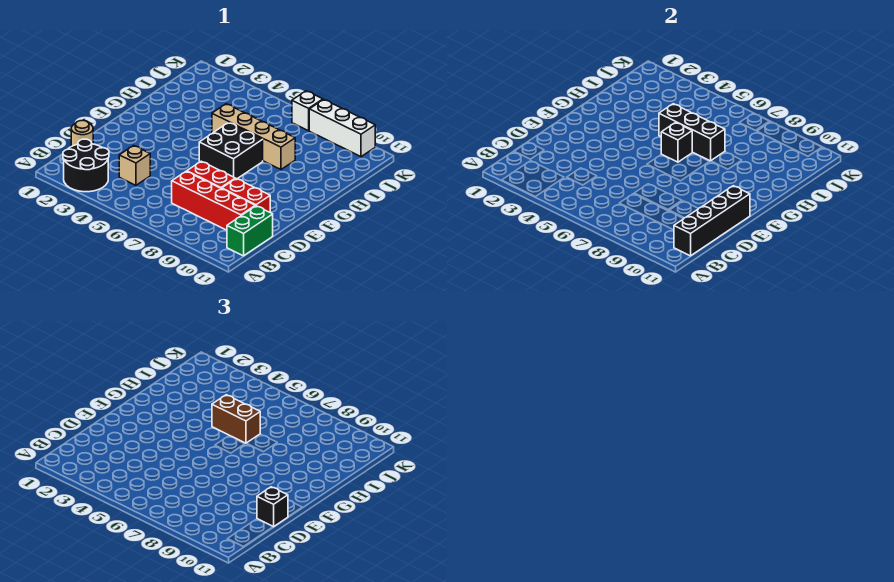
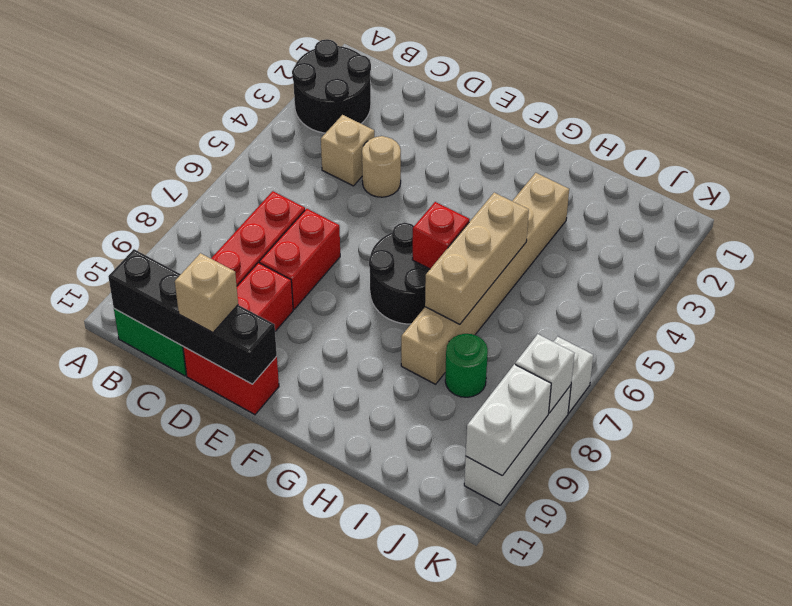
tan round brick C1 level 1 -> tan round brick D4 level 1
none -> red brick D11:E11 level 1
black brick D11 level 3 -> tan brick D11 level 3
black brick F6:G7 level 1 -> black round brick F6:G7 level 1
black brick G6 level 2 -> red brick G6 level 2
tan brick H5:H8 level 1 -> tan brick H3:H8 level 1
black brick H5:H7 level 2 -> tan brick H5:H7 level 2
brown brick H5:H6 level 3 -> none
none -> green round brick I8 level 1
none -> white brick K8 level 2
none -> white brick K9:K10 level 2

